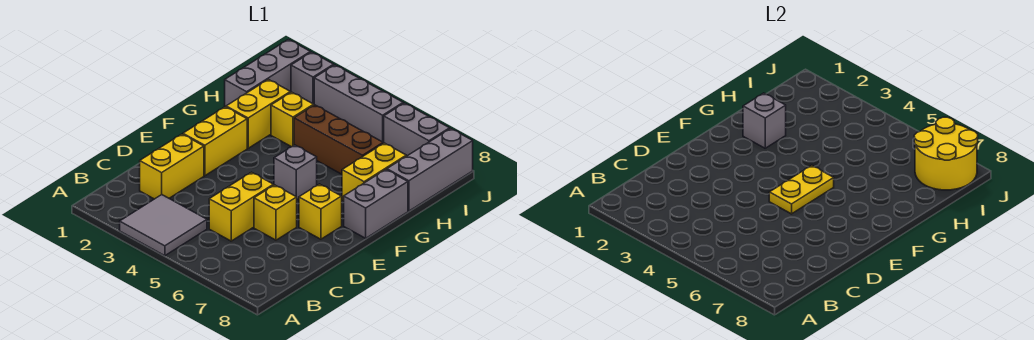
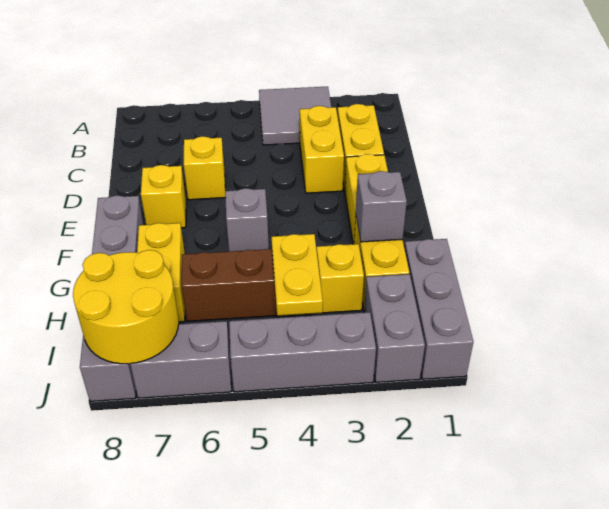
yellow brick C5:D5 level 1 -> yellow brick C3:D3 level 1
yellow plate E5:F5 level 2 -> yellow plate H4:I4 level 2
grey brick J2 level 1 -> grey brick I2:J2 level 1

